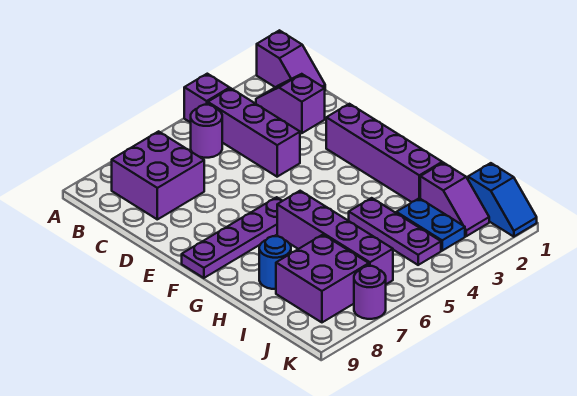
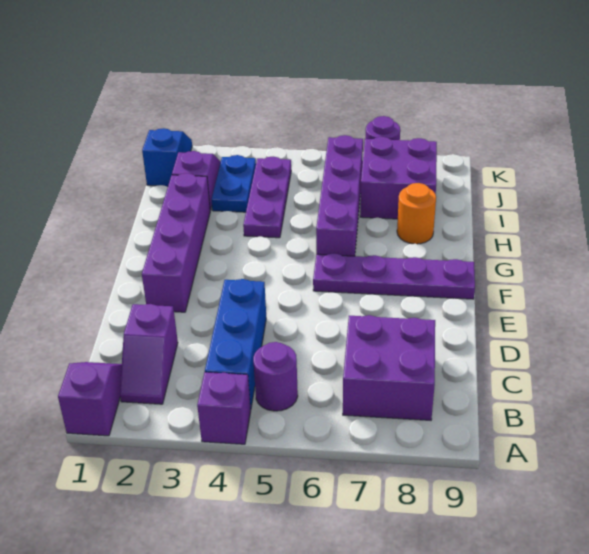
purple brick B4:D4 level 1 -> blue brick B4:D4 level 1
blue round brick H8 level 1 -> orange round brick H8 level 1

